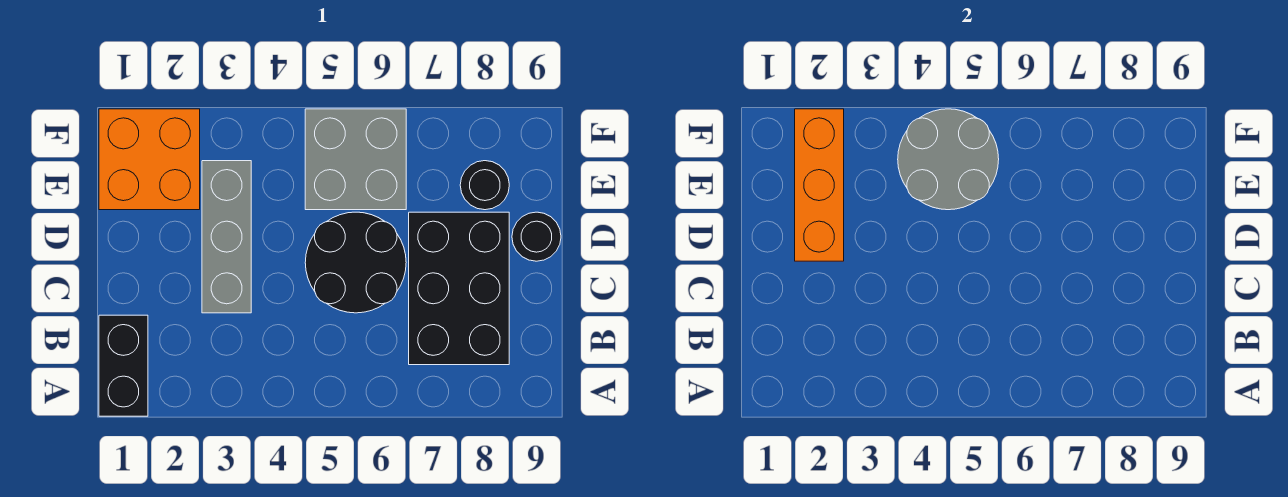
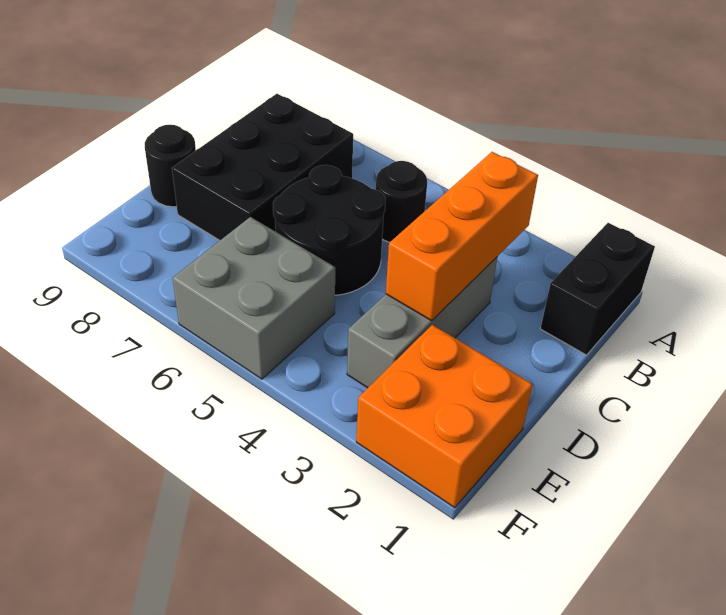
orange brick D2:F2 level 2 -> orange brick B3:D3 level 2
grey round brick E4:F5 level 2 -> none
black round brick E8 level 1 -> black round brick B5 level 1

